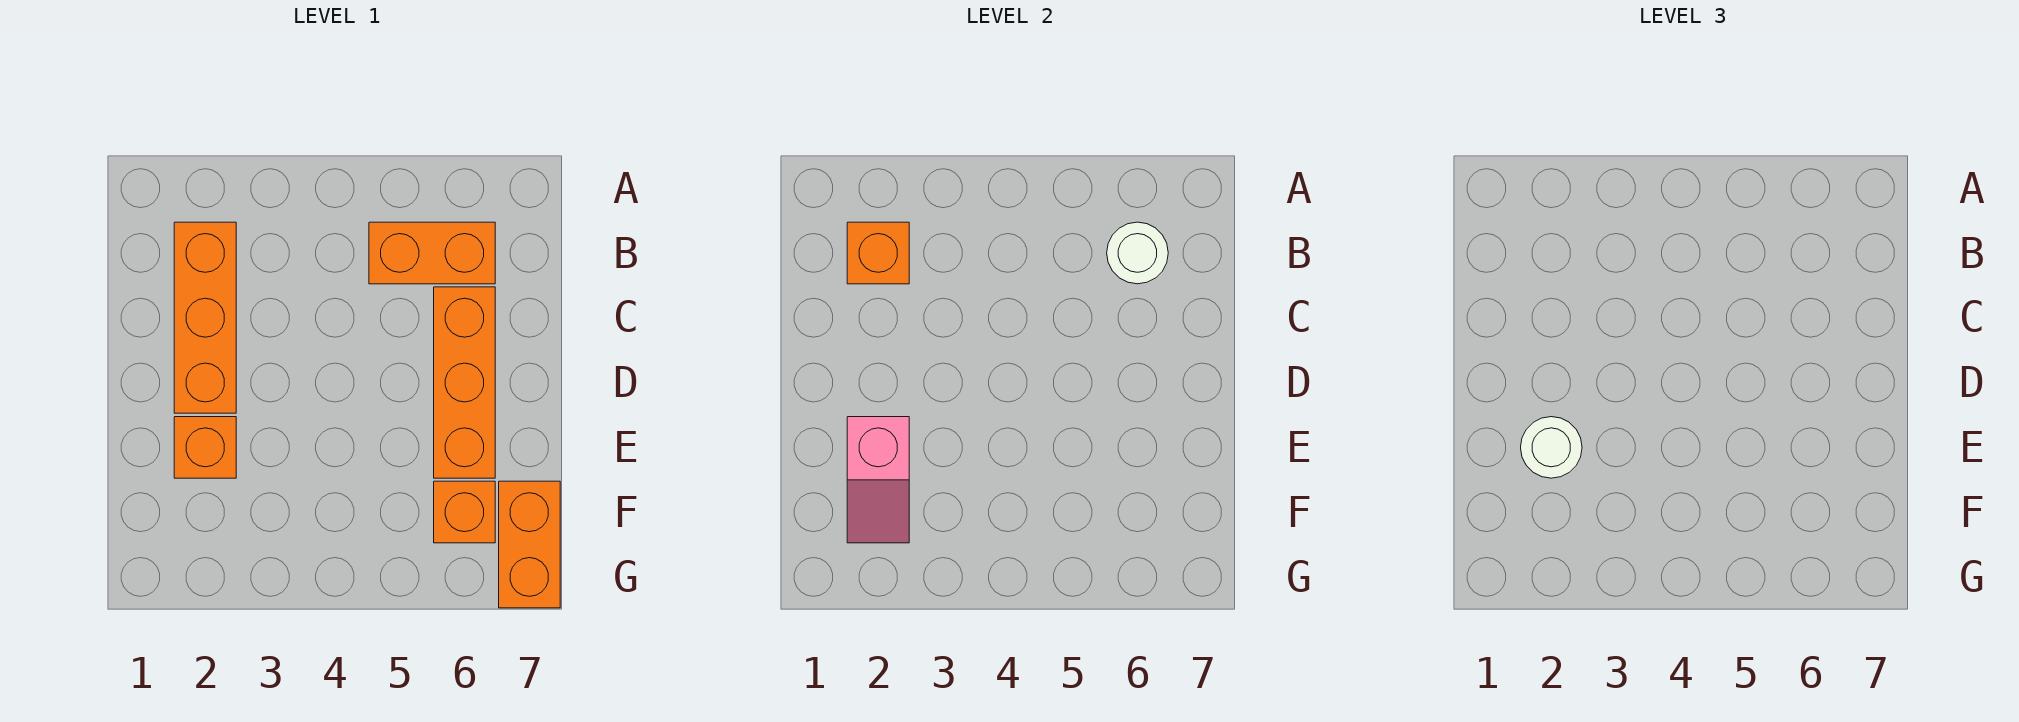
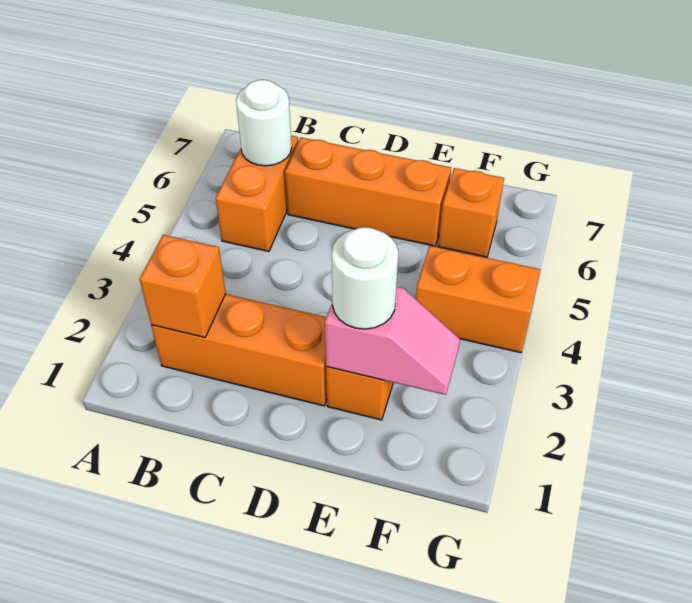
orange brick F7:G7 level 1 -> orange brick F4:G4 level 1

